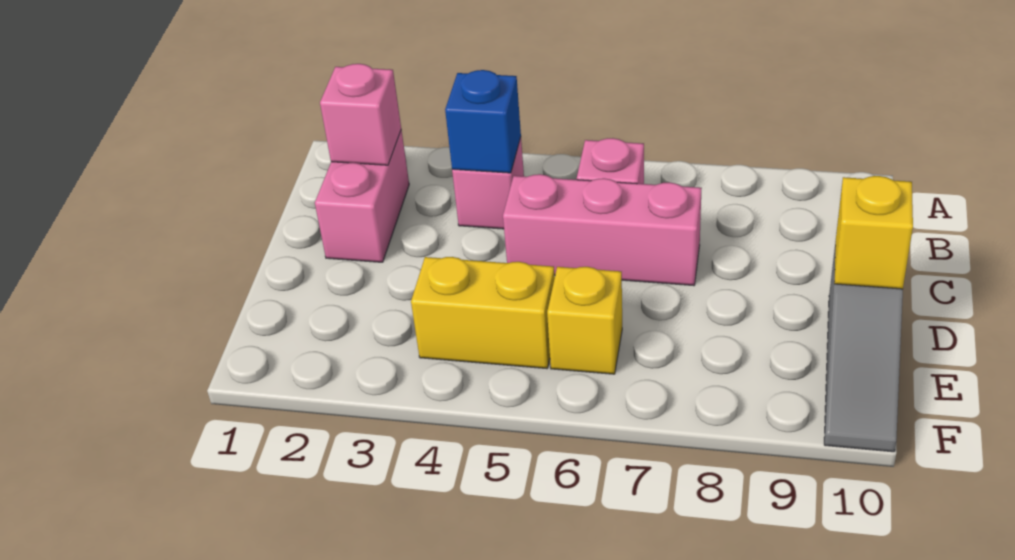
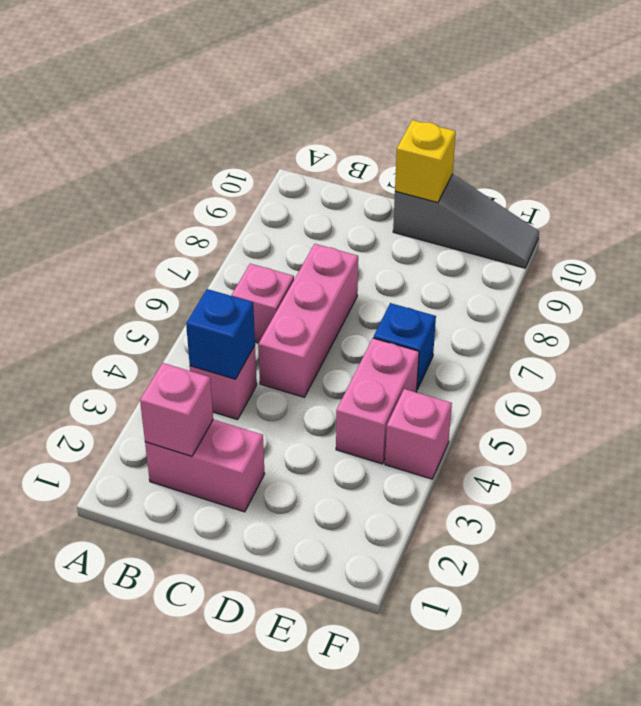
yellow brick E4:E5 level 1 -> pink brick E4:E5 level 1
yellow brick E6 level 1 -> blue brick E6 level 1
none -> pink brick F4 level 1

